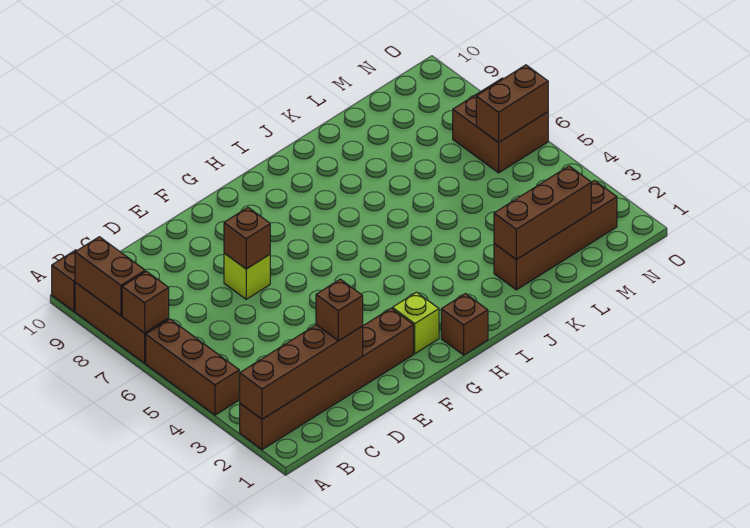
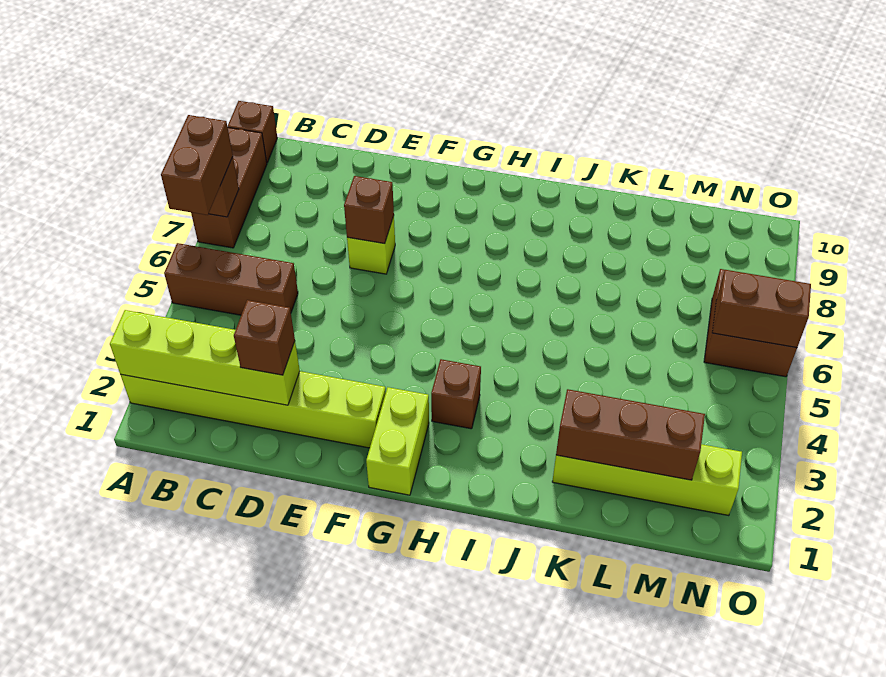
brown brick A2:F2 level 1 -> lime brick A2:F2 level 1
brown brick A2:D2 level 2 -> lime brick A2:D2 level 2
brown brick A4:A6 level 1 -> brown brick A5:C5 level 1
brown brick A8:A9 level 2 -> brown brick A6:A7 level 3
lime brick G2 level 1 -> lime brick G1:G2 level 1
brown brick H1 level 1 -> brown brick H3 level 1
brown brick K2:N2 level 1 -> lime brick K2:N2 level 1

